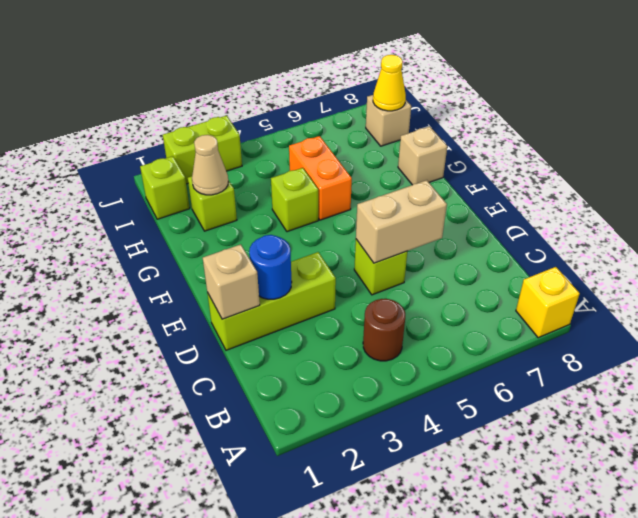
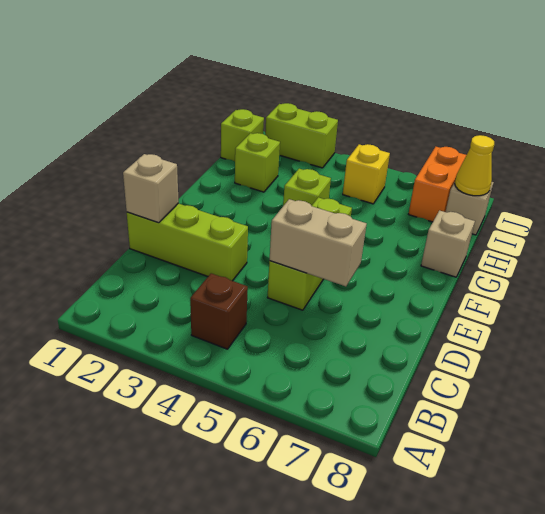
yellow brick A8 level 1 -> yellow brick I5 level 1
brown round brick B4 level 1 -> brown brick B4 level 1
blue round brick D2 level 2 -> none
lime brick D5 level 1 -> lime brick D5:F5 level 1
orange brick G5:H5 level 1 -> orange brick I7:J7 level 1
tan cone H2 level 2 -> none

